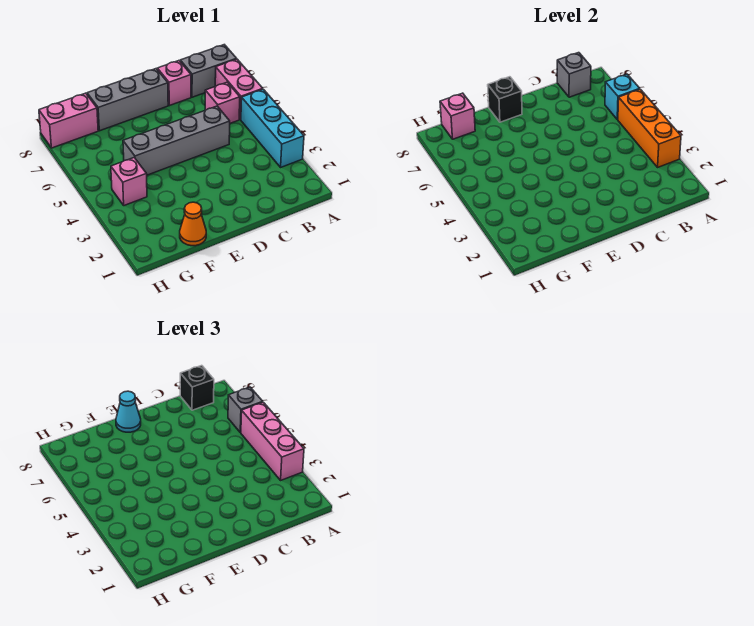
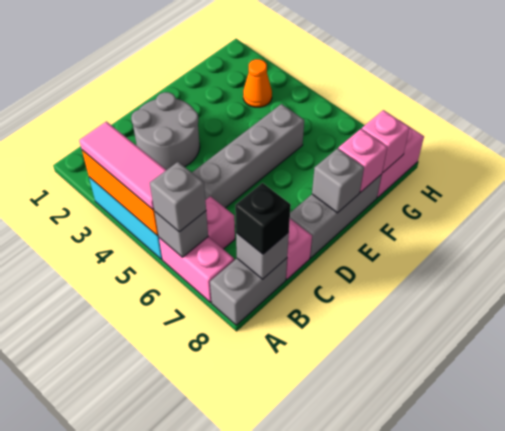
pink brick A3:A5 level 3 -> pink tile A3:A5 level 3
cyan brick A6 level 2 -> grey brick A6 level 2
none -> grey round brick C2:D3 level 1
black brick E8 level 2 -> grey brick E8 level 2
cyan cone E8 level 3 -> none
orange cone F1 level 1 -> orange cone G3 level 1
pink brick G4 level 1 -> pink brick F8 level 2

